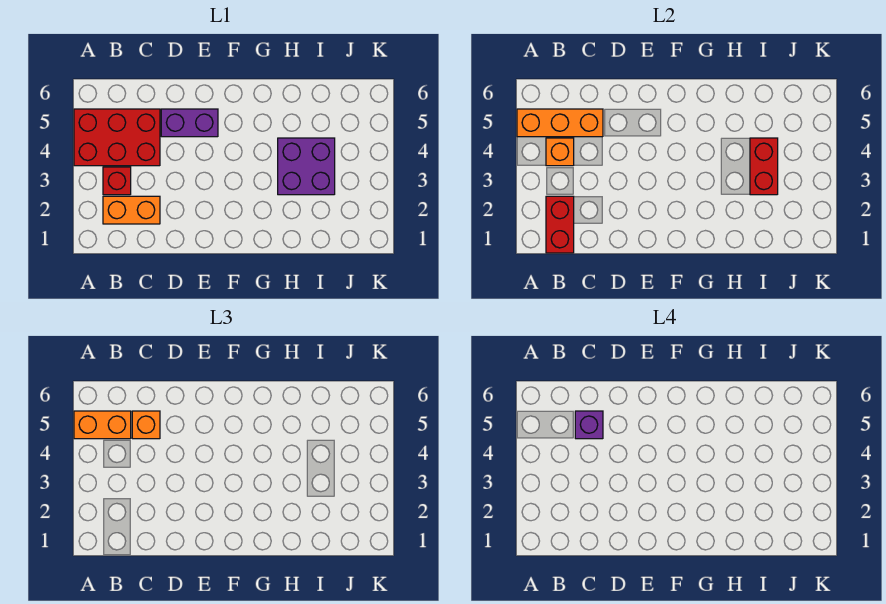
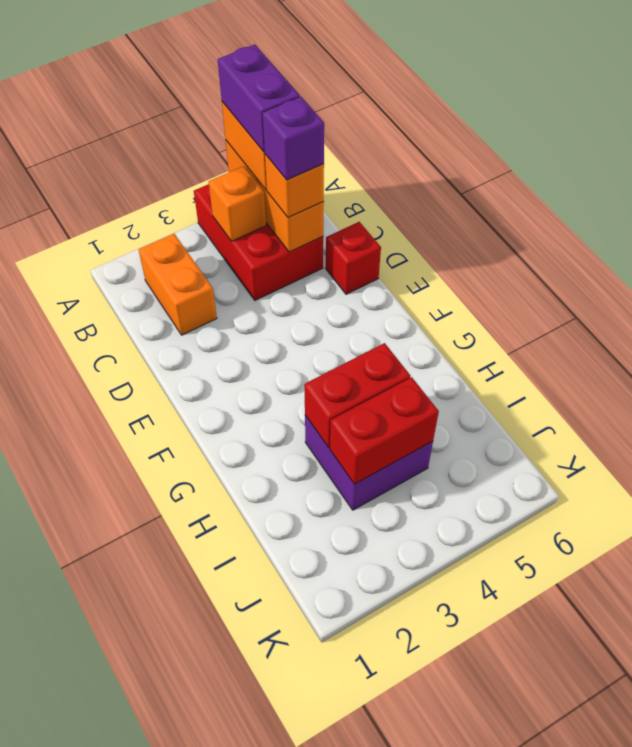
red brick B1:B2 level 2 -> red brick H3:H4 level 2
red brick B3 level 1 -> red brick D6 level 1
purple brick D5:E5 level 1 -> purple brick A5:B5 level 4

